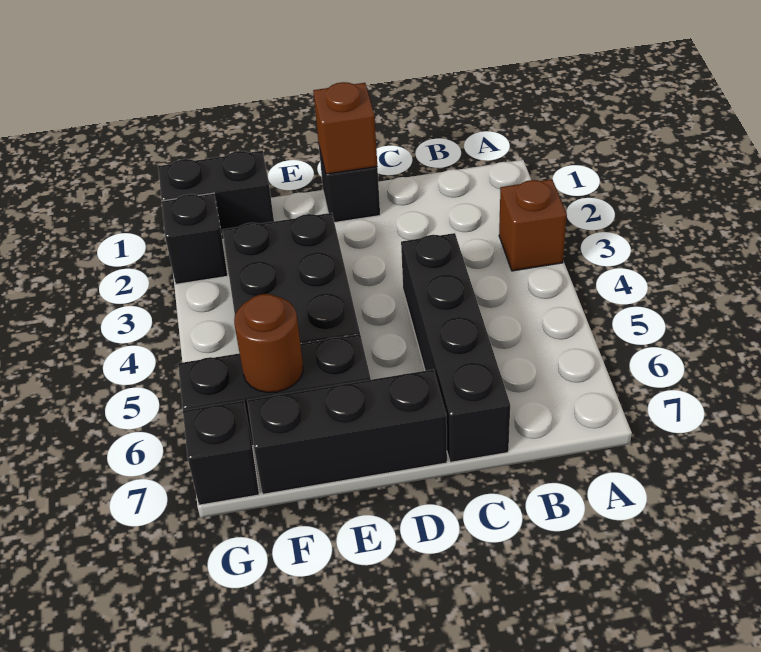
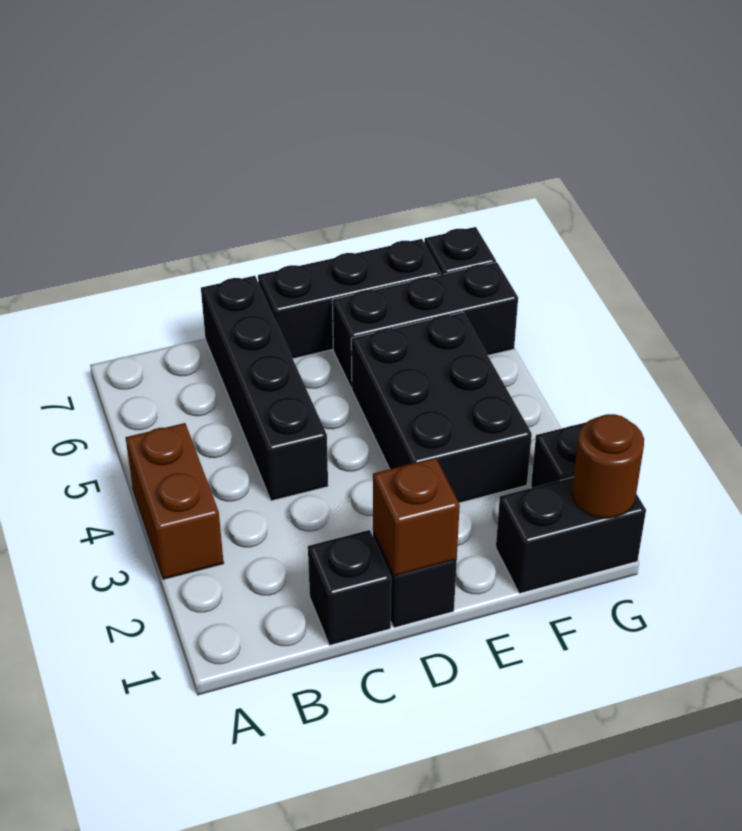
brown brick A3 level 1 -> brown brick A3:A4 level 1
none -> black brick C1 level 1
brown round brick F6 level 2 -> brown round brick G1 level 2

